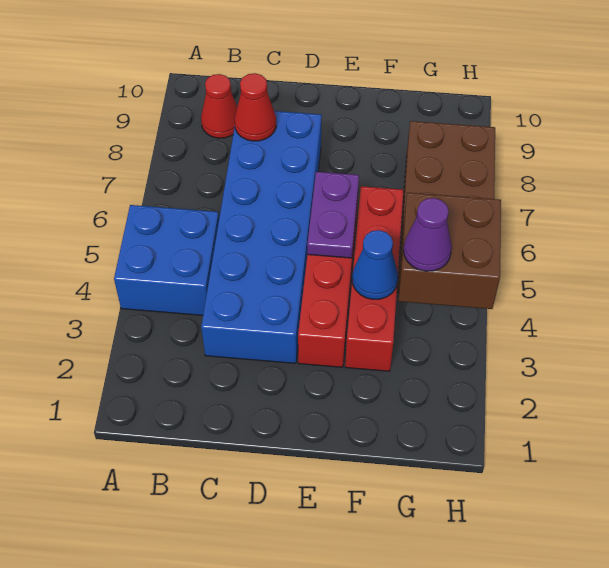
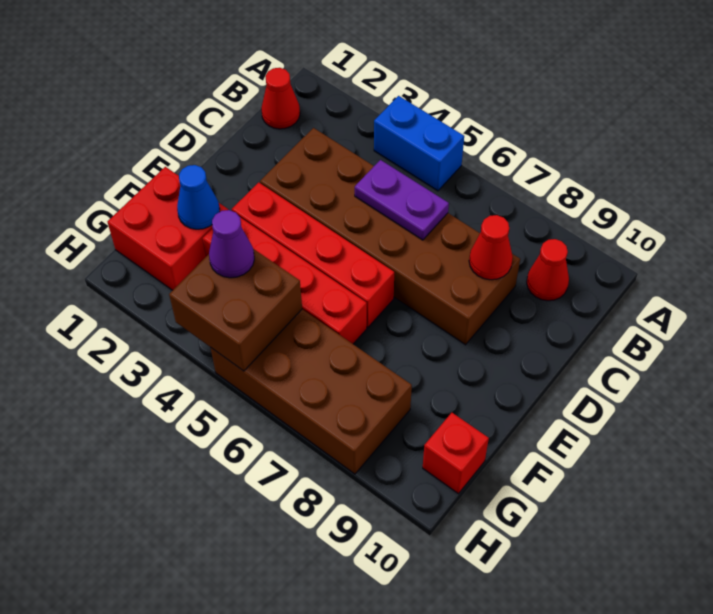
blue brick A4:B5 level 1 -> blue brick A4:A5 level 1
none -> red cone B1 level 1
blue brick C3:D8 level 1 -> brown brick C3:D8 level 1
purple plate E5:E6 level 2 -> purple plate C5:C6 level 2
none -> red brick F1:G2 level 1
blue cone F4 level 2 -> blue cone F2 level 2
none -> red brick G10 level 1

